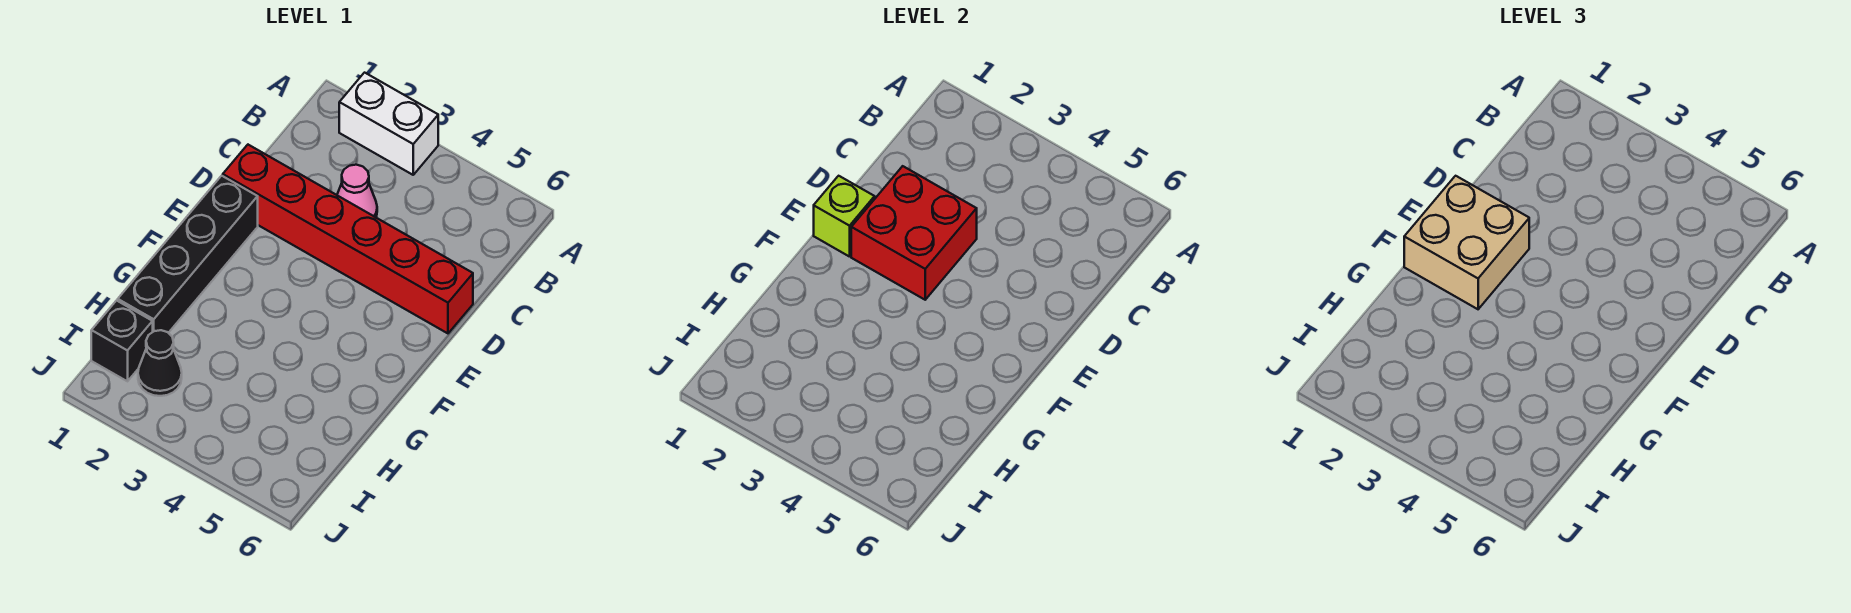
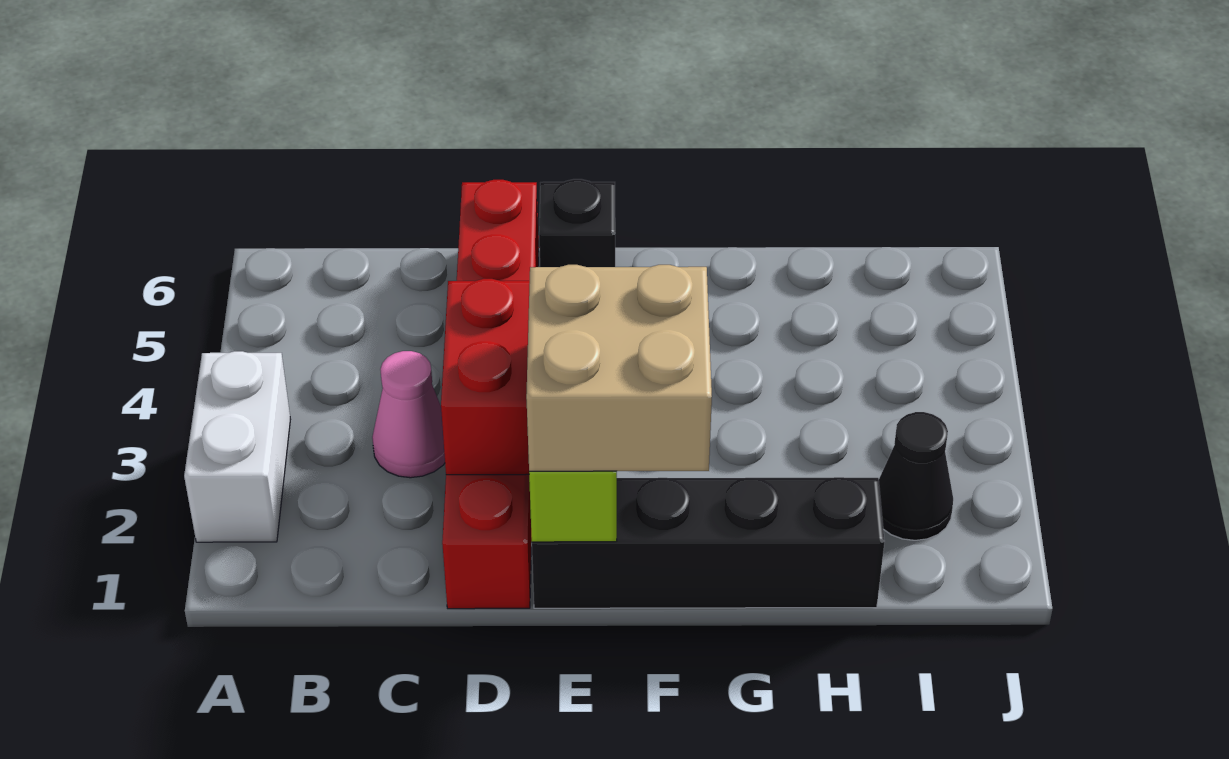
black brick I1 level 1 -> black brick E6 level 1

